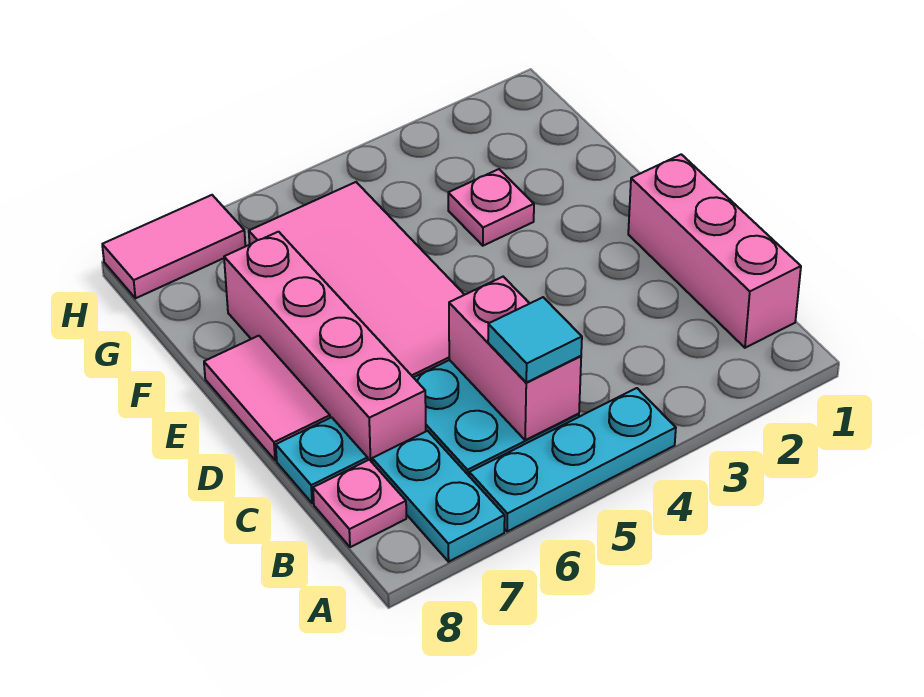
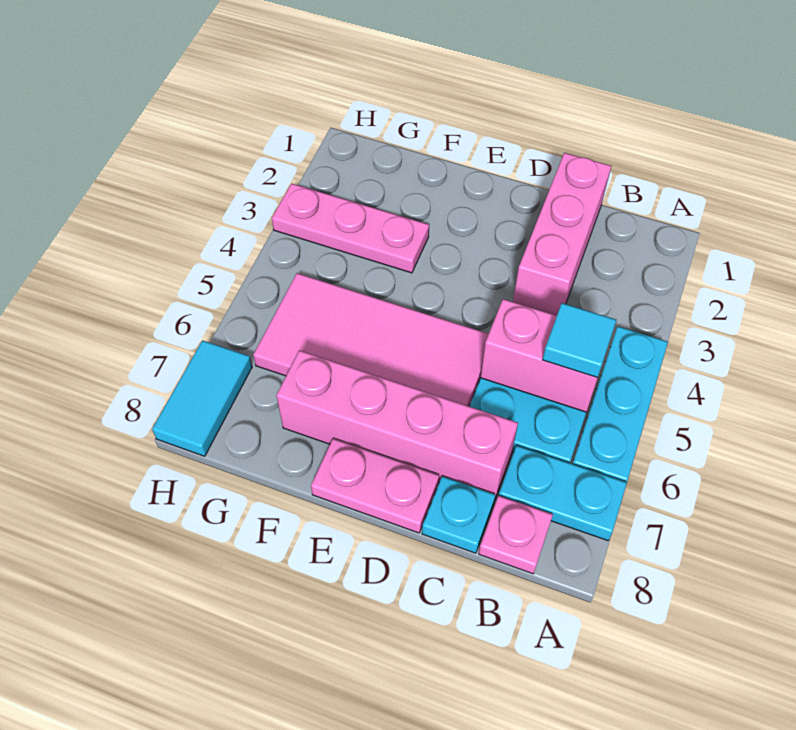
pink brick B1:D1 level 1 -> pink brick C1:C3 level 1
pink tile D8:E8 level 1 -> pink plate D8:E8 level 1
pink plate F3 level 1 -> pink plate F3:H3 level 1
pink tile H7:H8 level 1 -> cyan tile H7:H8 level 1

